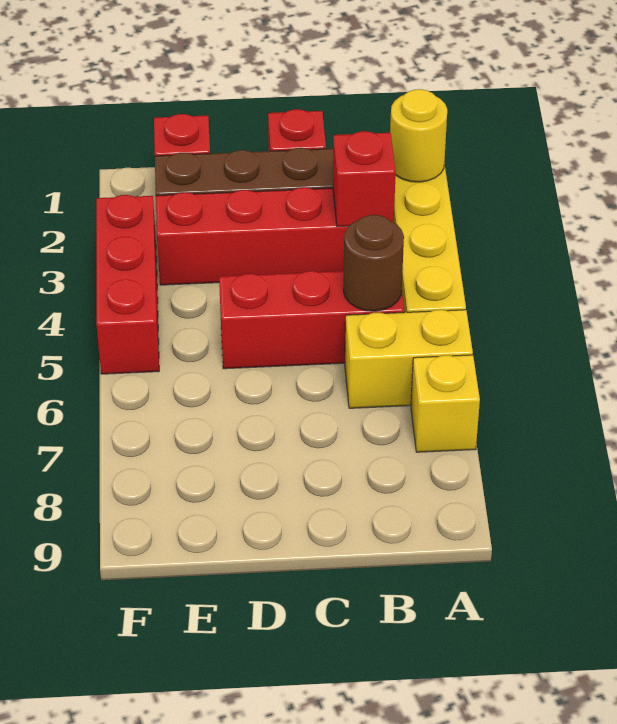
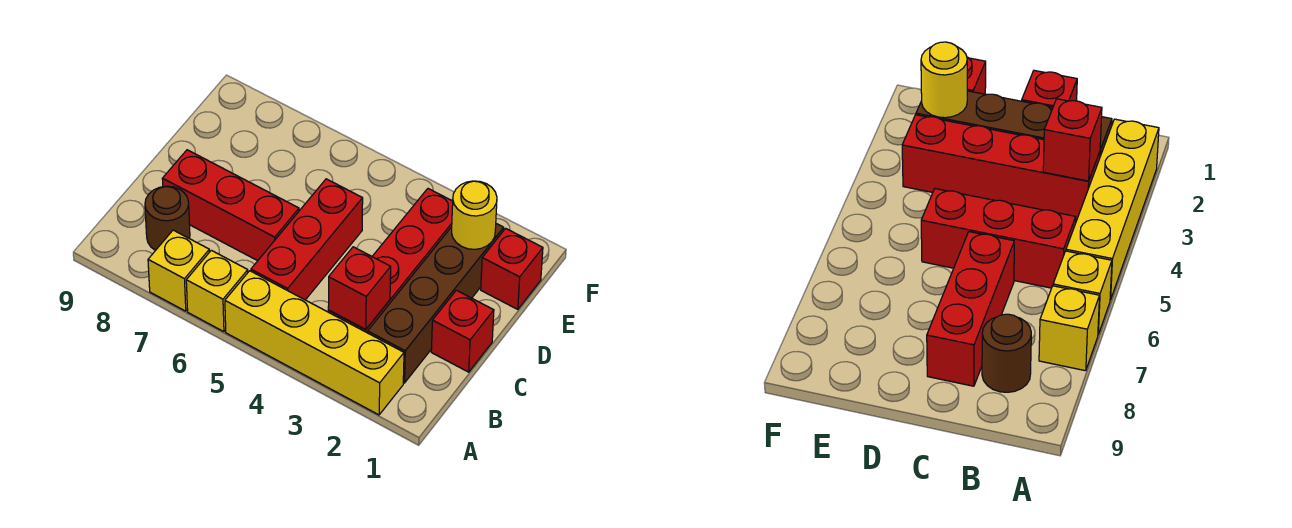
yellow round brick A2 level 2 -> yellow round brick E2 level 2
yellow brick A6:B6 level 1 -> yellow brick A6 level 1
brown round brick B5 level 2 -> brown round brick B8 level 1
red brick F3:F5 level 1 -> red brick C6:C8 level 1

